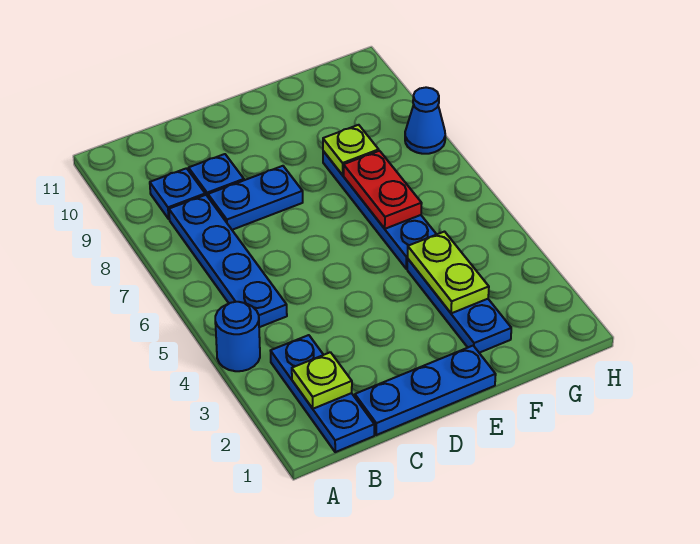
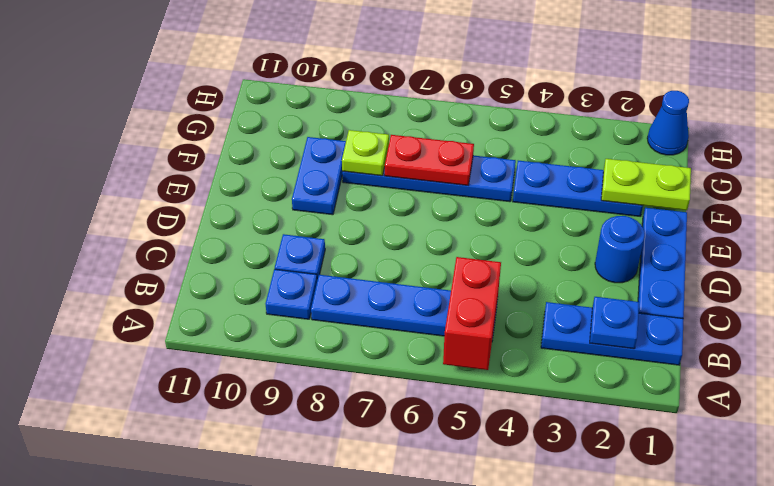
blue round brick A4 level 1 -> blue round brick D2 level 1
none -> red brick A5:B5 level 2
lime plate B2 level 2 -> blue plate B2 level 2
blue plate C8:D8 level 1 -> blue plate E9:F9 level 1
lime plate F3:F4 level 2 -> lime plate F1:F2 level 2
blue cone H8 level 1 -> blue cone H1 level 1

